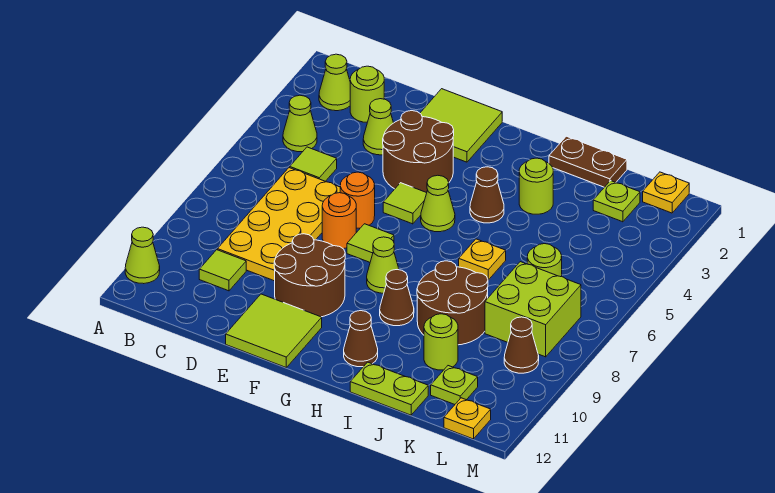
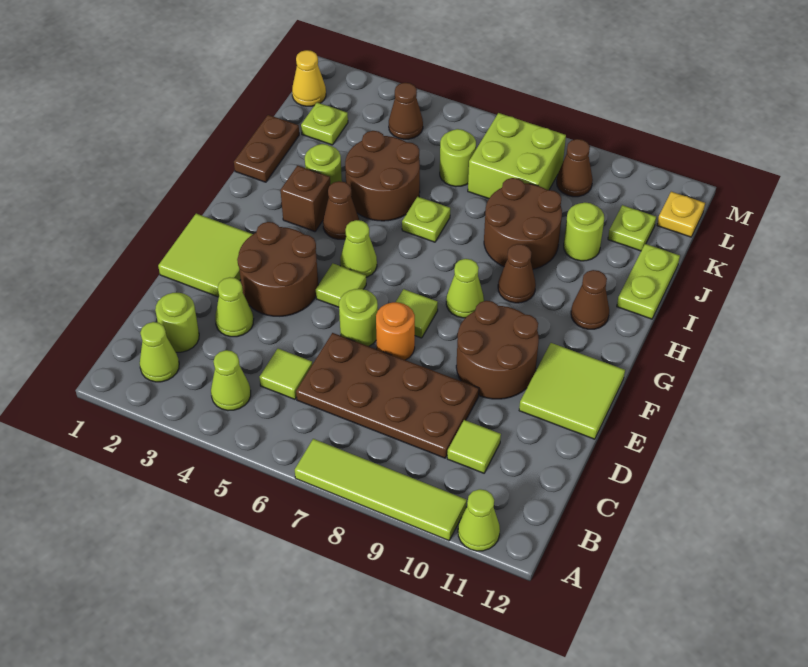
none -> lime tile A7:A10 level 1
yellow plate C6:D9 level 1 -> brown plate C6:D9 level 1
orange round brick E6 level 1 -> lime round brick E6 level 1
none -> brown brick H3 level 1
none -> brown round brick I4:J5 level 1
yellow plate I6 level 1 -> lime plate I6 level 1
yellow plate L1 level 1 -> yellow cone L1 level 1
none -> brown cone L4 level 1

